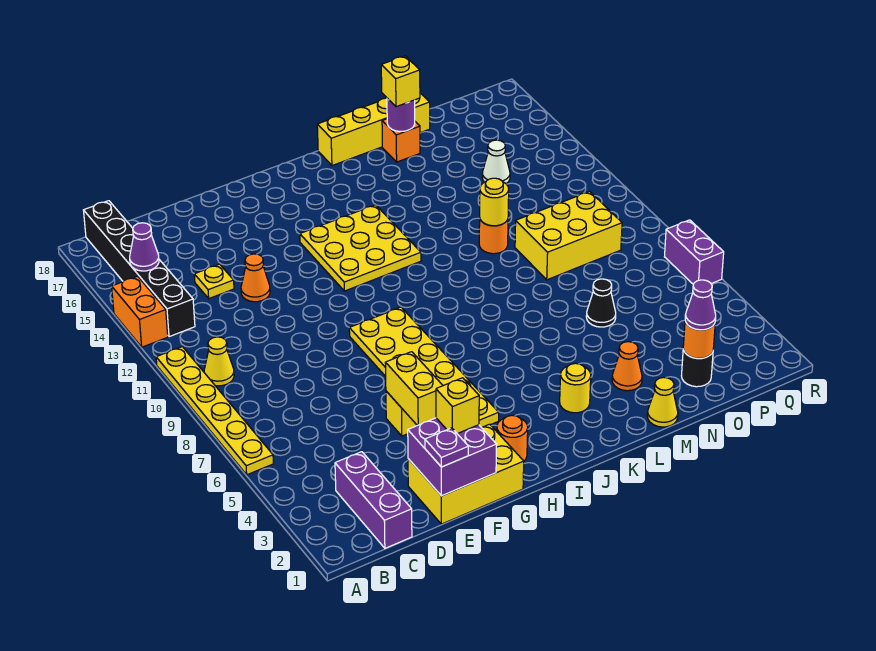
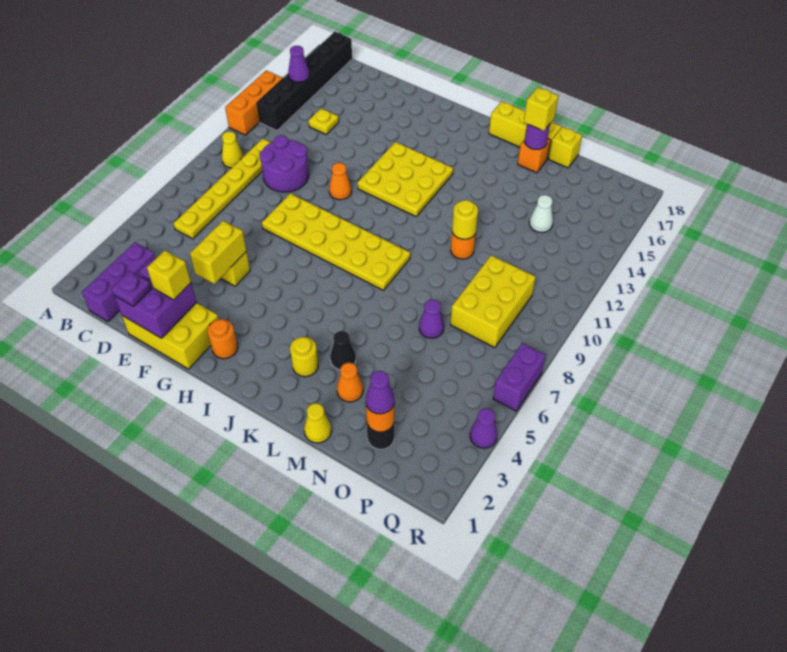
yellow plate A6:A11 level 1 -> yellow plate C6:C11 level 1
orange brick A13:A14 level 1 -> orange brick A12:A14 level 1
none -> purple round brick D10:E11 level 1
orange cone E13 level 1 -> orange cone G11 level 1
yellow plate G4:H9 level 1 -> yellow plate F8:K9 level 1
black cone N6 level 1 -> black cone L4 level 1
none -> purple cone N7 level 1
yellow brick N9:P10 level 1 -> yellow brick O8:P10 level 1
none -> purple cone R4 level 1

